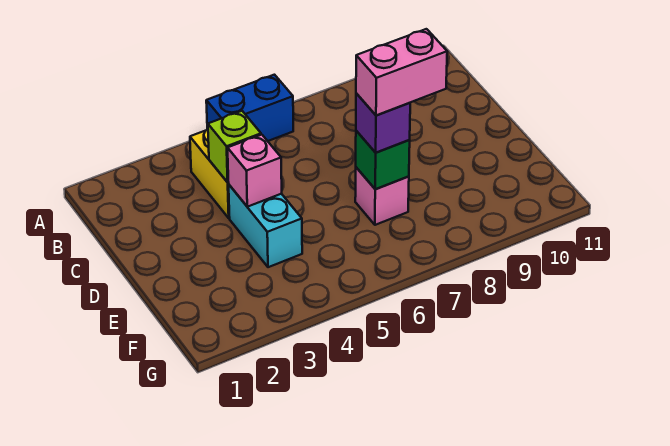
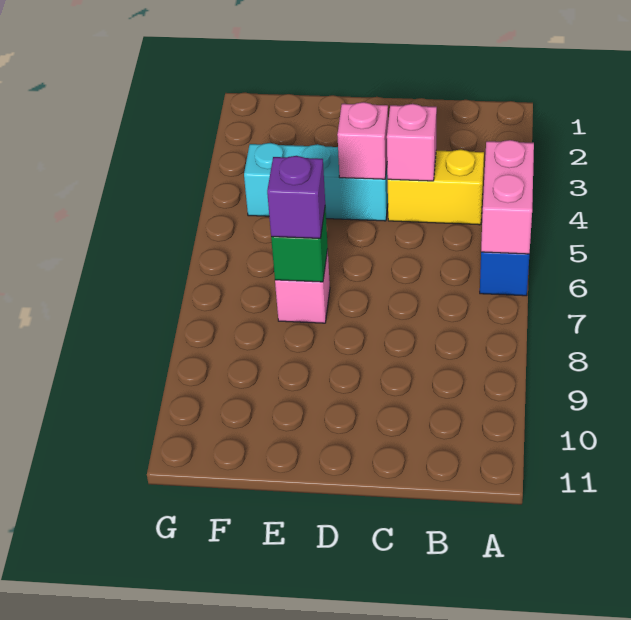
lime brick C4 level 2 -> pink brick C4 level 2
cyan brick D4:E4 level 1 -> cyan brick D4:F4 level 1
pink brick E7:E8 level 4 -> pink brick A5:A6 level 2

